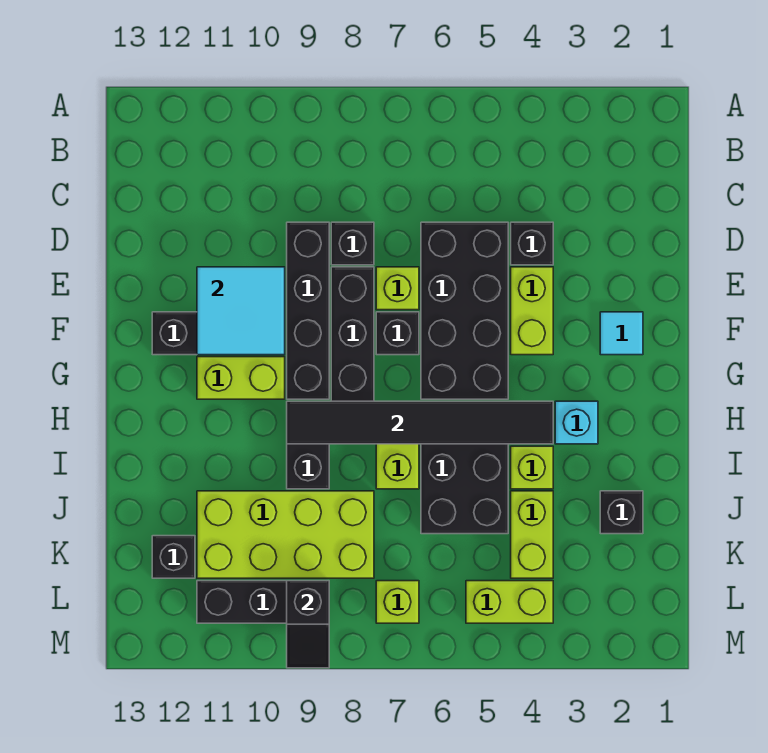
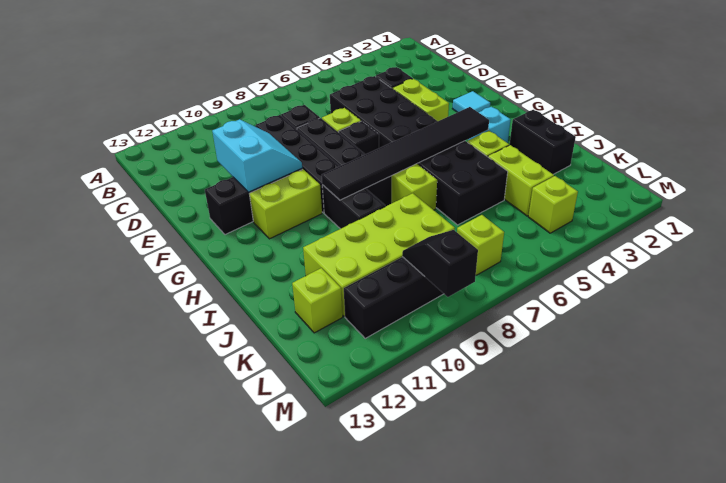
cyan tile E10:F11 level 2 -> cyan slope E10:F11 level 2 top 11
black brick J2 level 1 -> black brick I2:J2 level 1
black brick K12 level 1 -> lime brick K12 level 1
lime brick L4:L5 level 1 -> lime brick L4 level 1
black slope L9:M9 level 2 top L -> black slope L9:M9 level 2 top M

